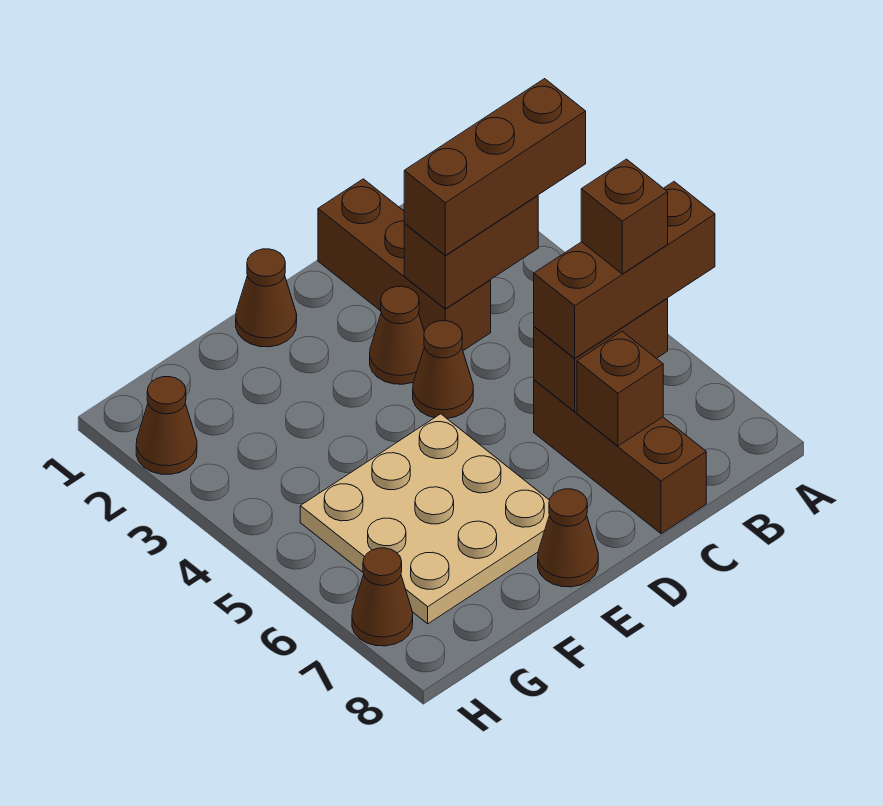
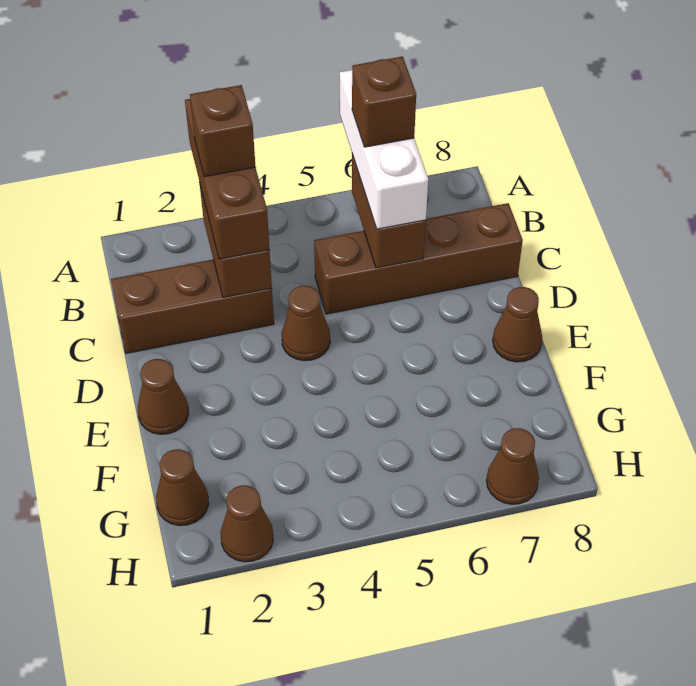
brown brick A6:C6 level 3 -> white brick A6:C6 level 3
brown brick C6:C8 level 1 -> brown brick C5:C8 level 1
brown brick C7 level 2 -> brown brick B3 level 4
brown cone D3 level 1 -> brown cone G1 level 1
tan plate E5:G7 level 1 -> none

